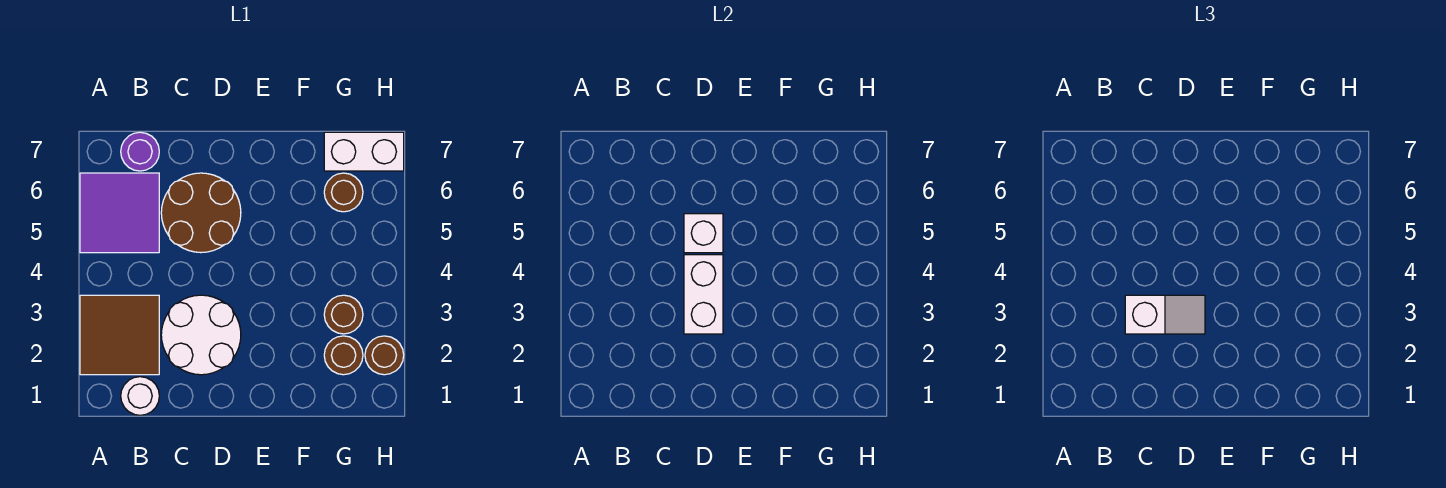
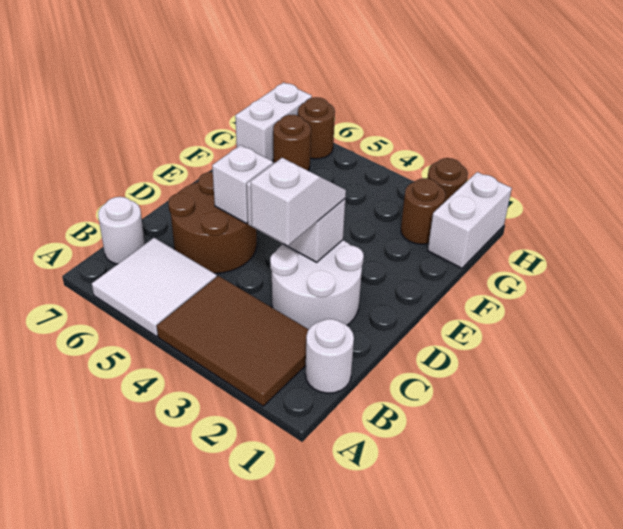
brown tile A2:B3 level 1 -> brown tile A2:B4 level 1
purple tile A5:B6 level 1 -> white tile A5:B6 level 1
purple round brick B7 level 1 -> white round brick B7 level 1
none -> white brick G1:H1 level 1
brown round brick G3 level 1 -> brown round brick H6 level 1

